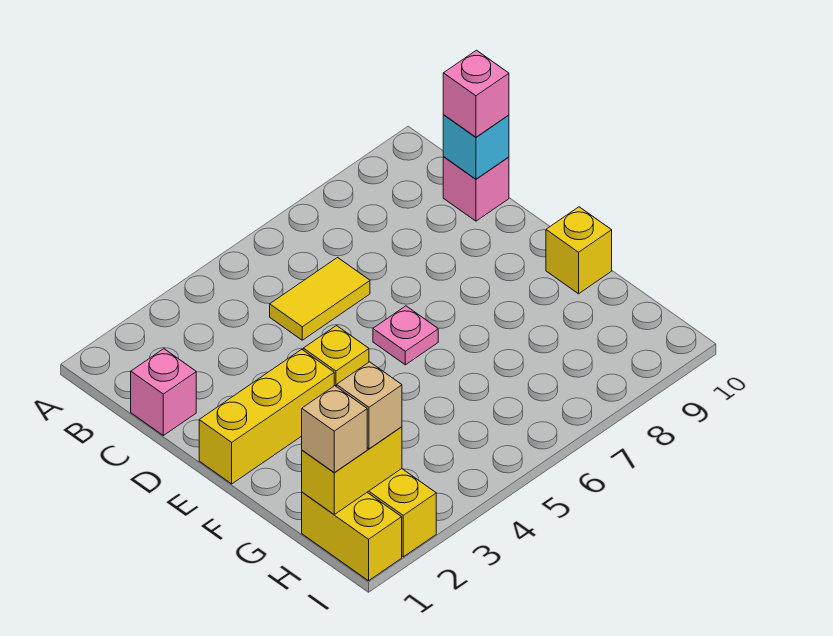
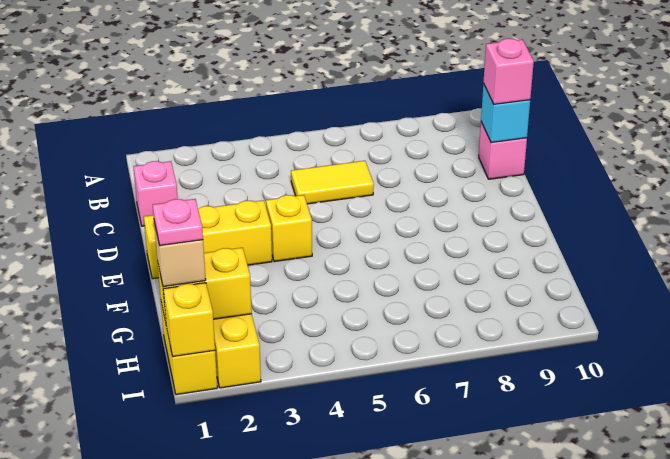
pink plate E6 level 1 -> pink plate H1 level 4
yellow brick F10 level 1 -> yellow brick I1 level 2
tan brick H2 level 3 -> none

